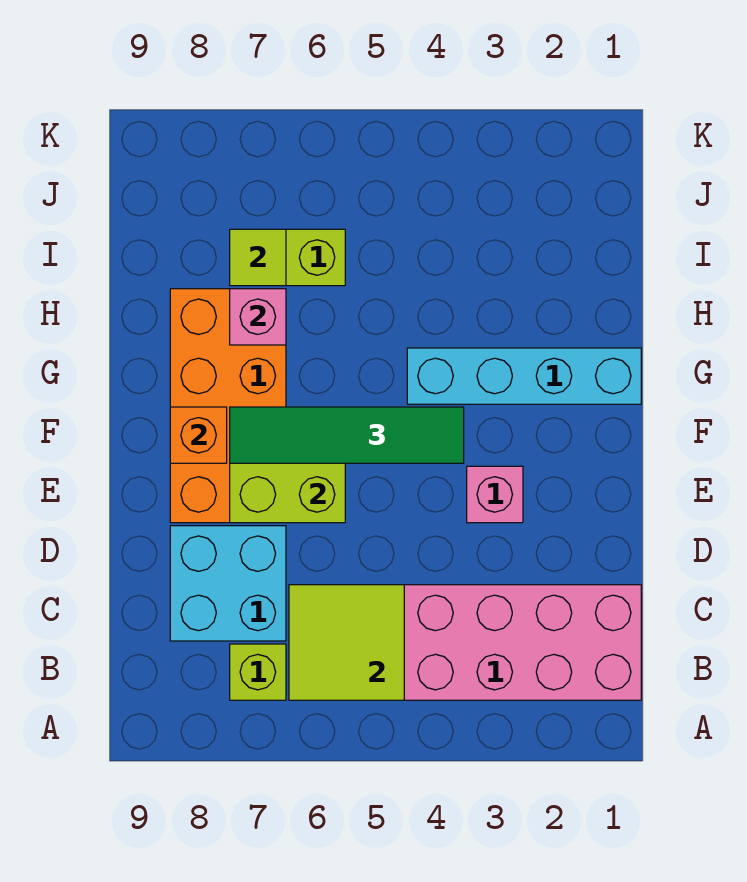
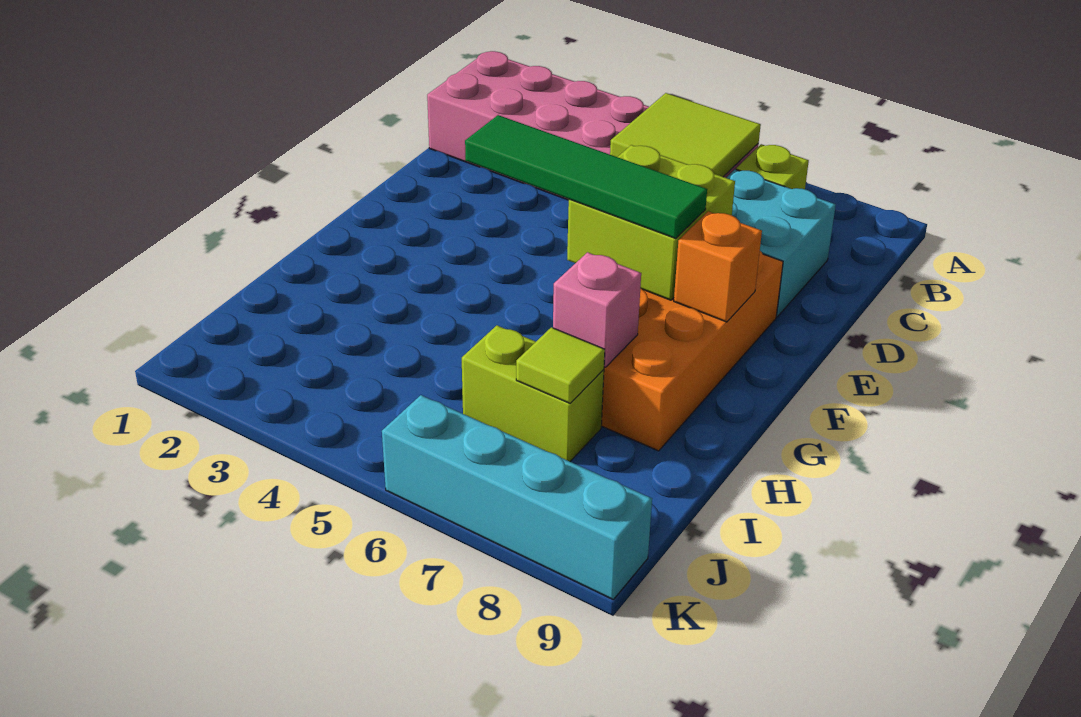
pink brick E3 level 1 -> none
cyan brick G1:G4 level 1 -> cyan brick K6:K9 level 1

